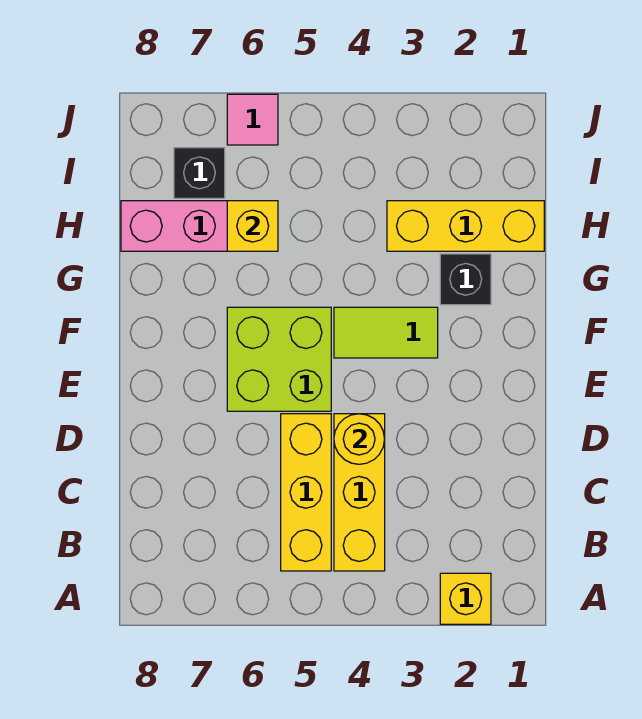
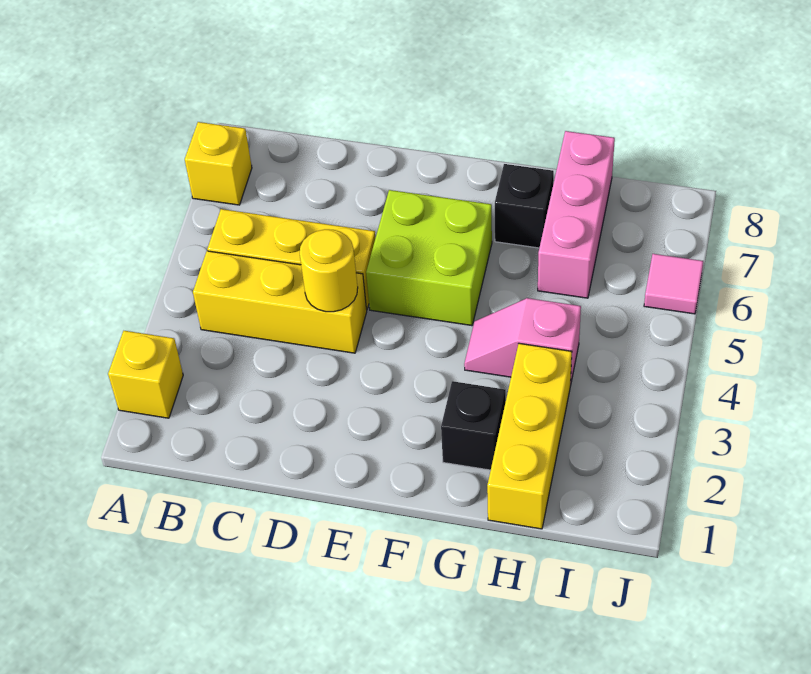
lime tile F3:F4 level 1 -> none
none -> pink slope G4:H4 level 1 top H
yellow brick H6 level 2 -> yellow brick A7 level 1
black brick I7 level 1 -> black brick G7 level 1

